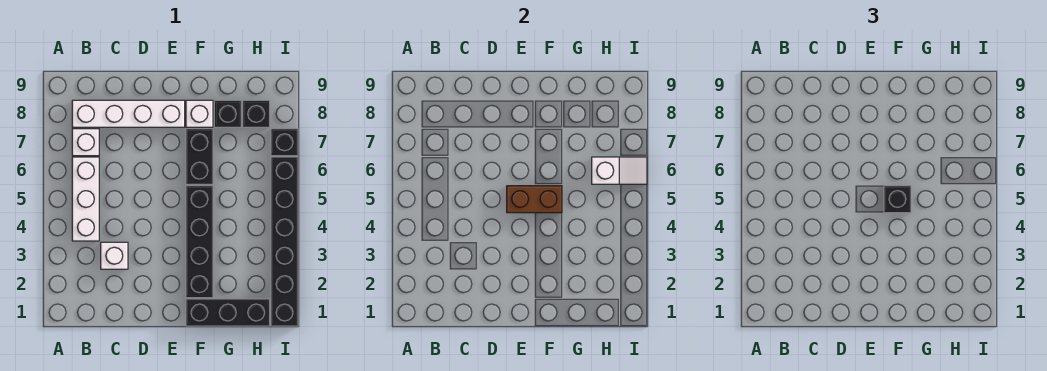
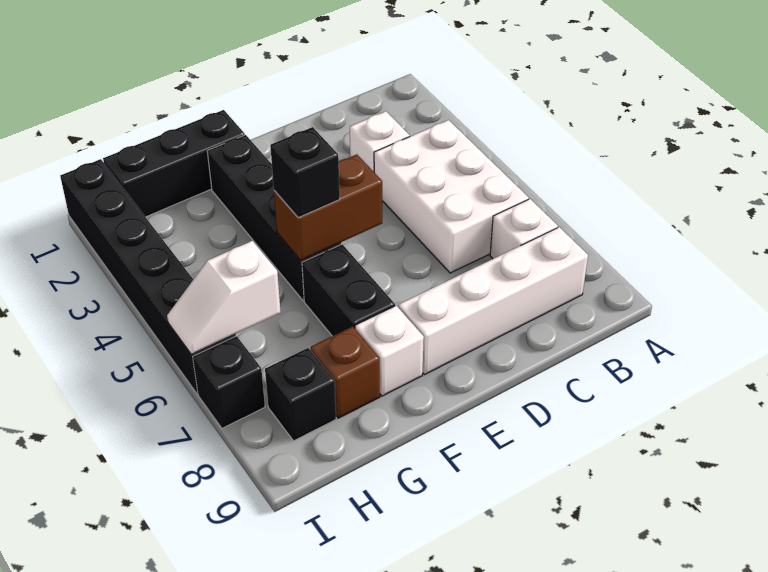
white brick B4:B6 level 1 -> white brick B4:C6 level 1
black brick G8 level 1 -> brown brick G8 level 1

